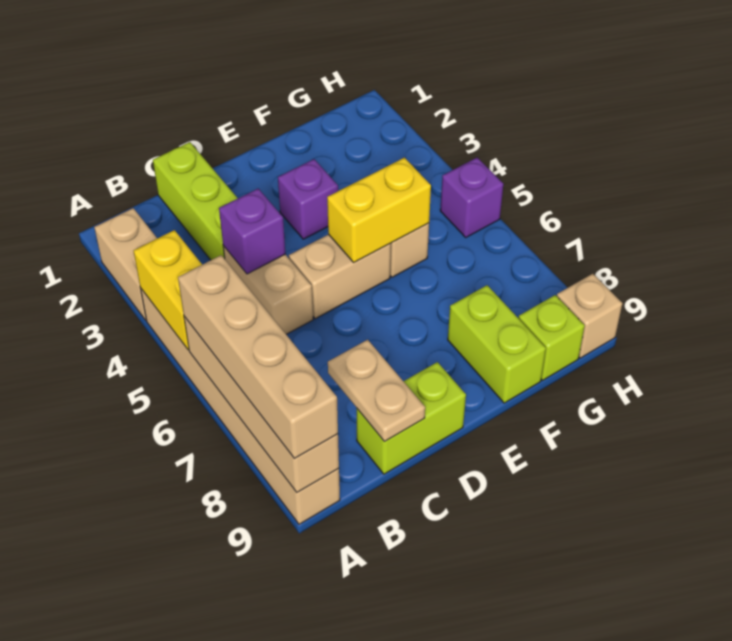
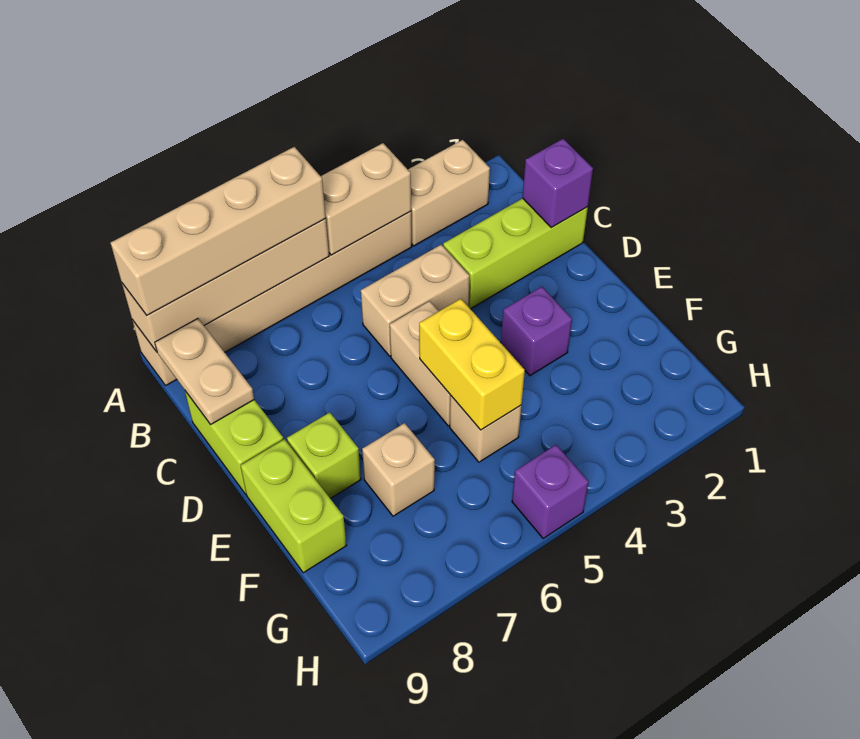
yellow brick A4:A5 level 2 -> tan brick A4:A5 level 2
purple brick C4 level 2 -> purple brick C1 level 2
tan plate C8:C9 level 2 -> tan plate B9:C9 level 2
lime brick F8:F9 level 1 -> lime brick E9:F9 level 1
lime brick G9 level 1 -> lime brick E8 level 1
tan brick H9 level 1 -> tan brick F7 level 1

